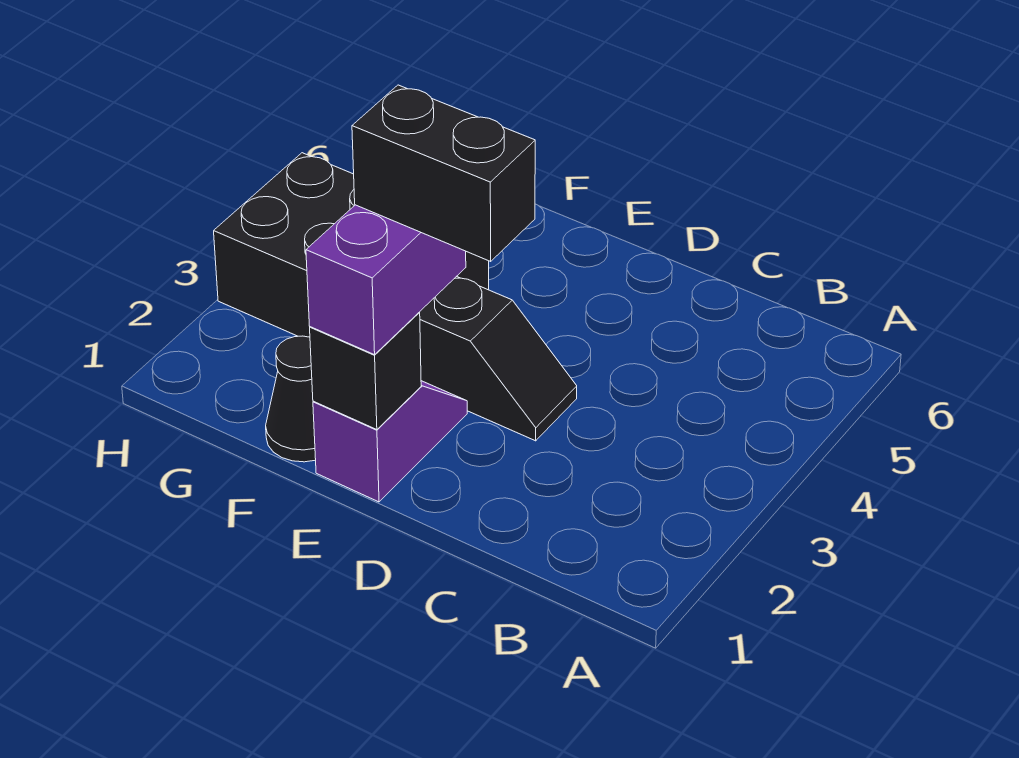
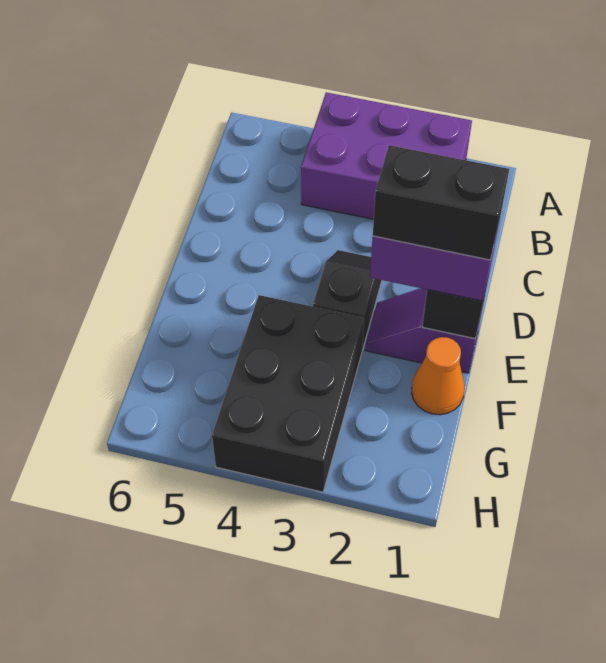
none -> purple brick A2:B4 level 1
black brick D2:E2 level 4 -> black brick E1:E2 level 4
black cone F1 level 1 -> orange cone F1 level 1

